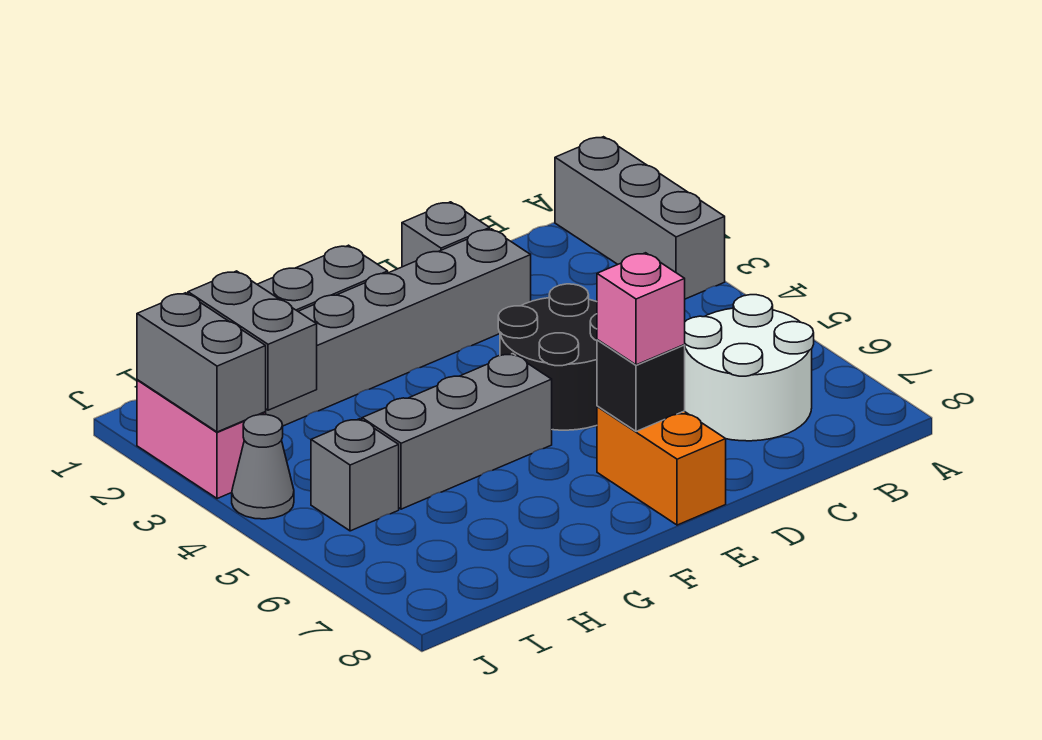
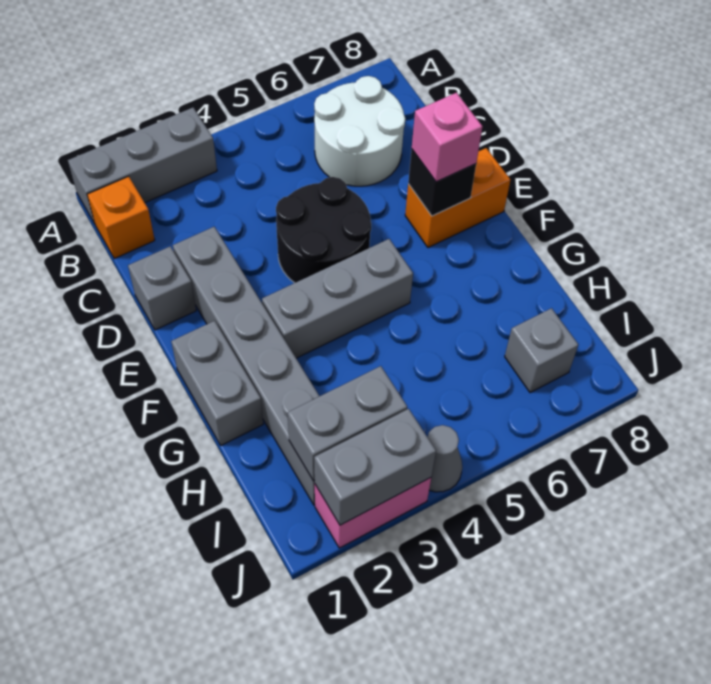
none -> orange brick B1 level 1
grey brick F5:H5 level 1 -> grey brick F3:F5 level 1
grey brick I5 level 1 -> grey brick I7 level 1

